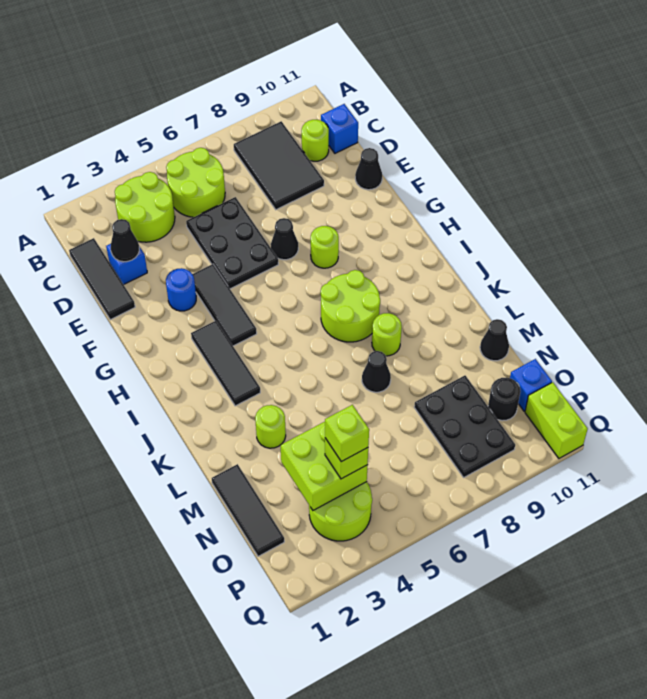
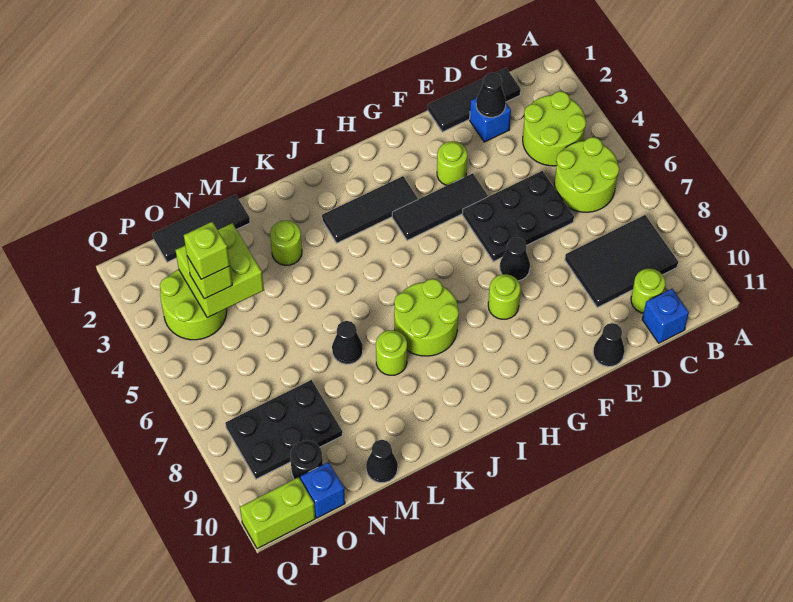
blue round brick F3 level 1 -> lime round brick F3 level 1

